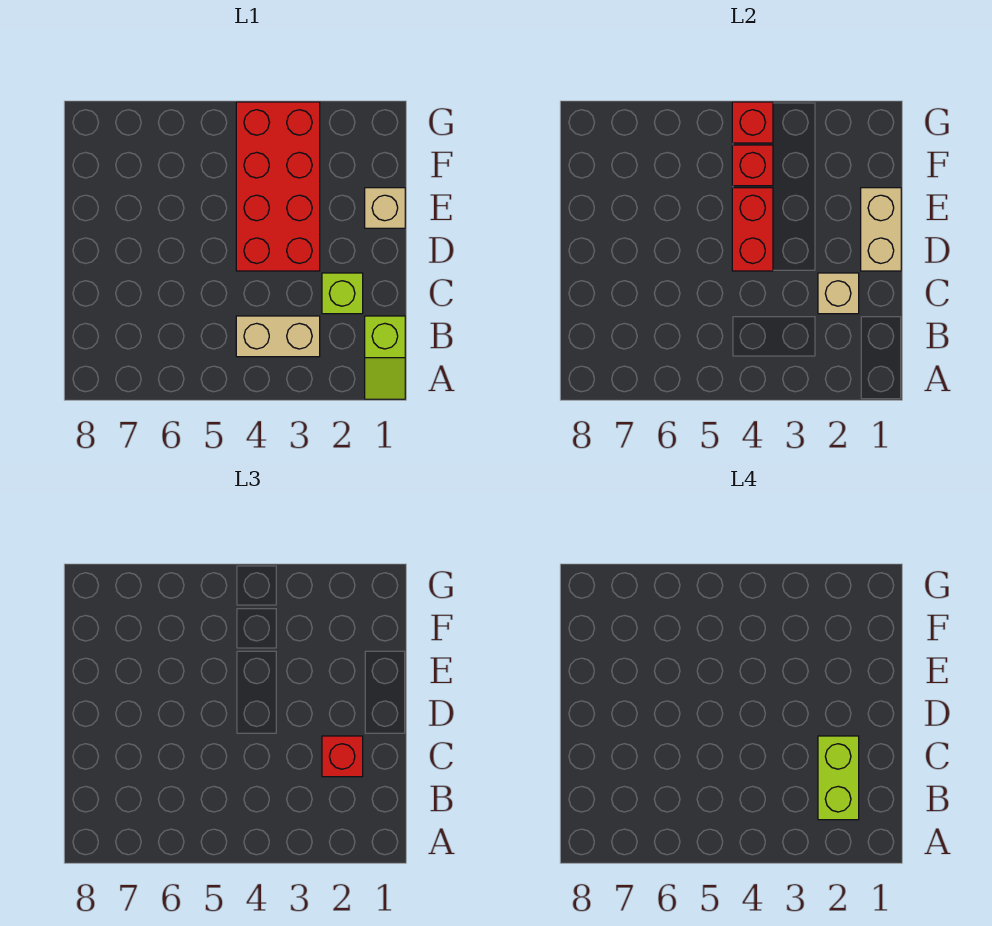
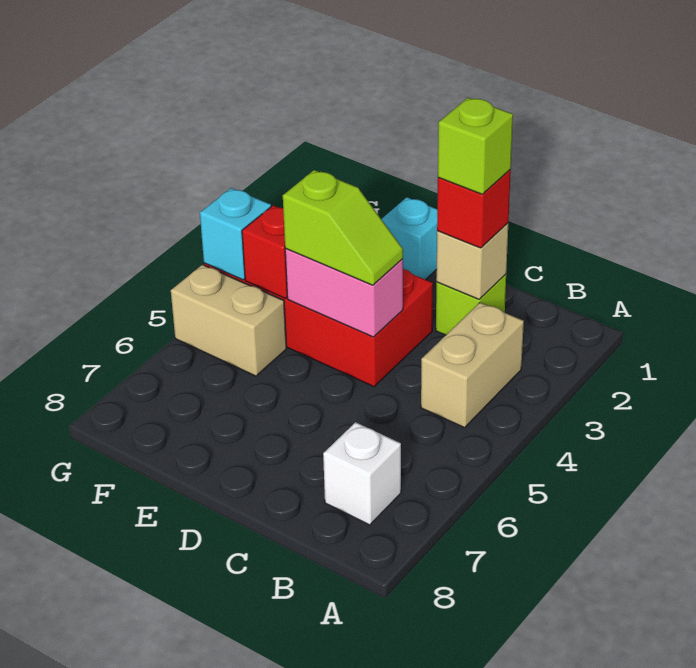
lime slope A1:B1 level 1 top B -> lime slope D4:E4 level 3 top E
lime brick B2:C2 level 4 -> lime brick C2 level 4
none -> white brick B7 level 1
tan brick D1:E1 level 2 -> tan brick F5:G5 level 1
red brick D4:E4 level 2 -> pink brick D4:E4 level 2
tan brick E1 level 1 -> cyan brick E1 level 1
red brick G4 level 2 -> cyan brick G4 level 2

